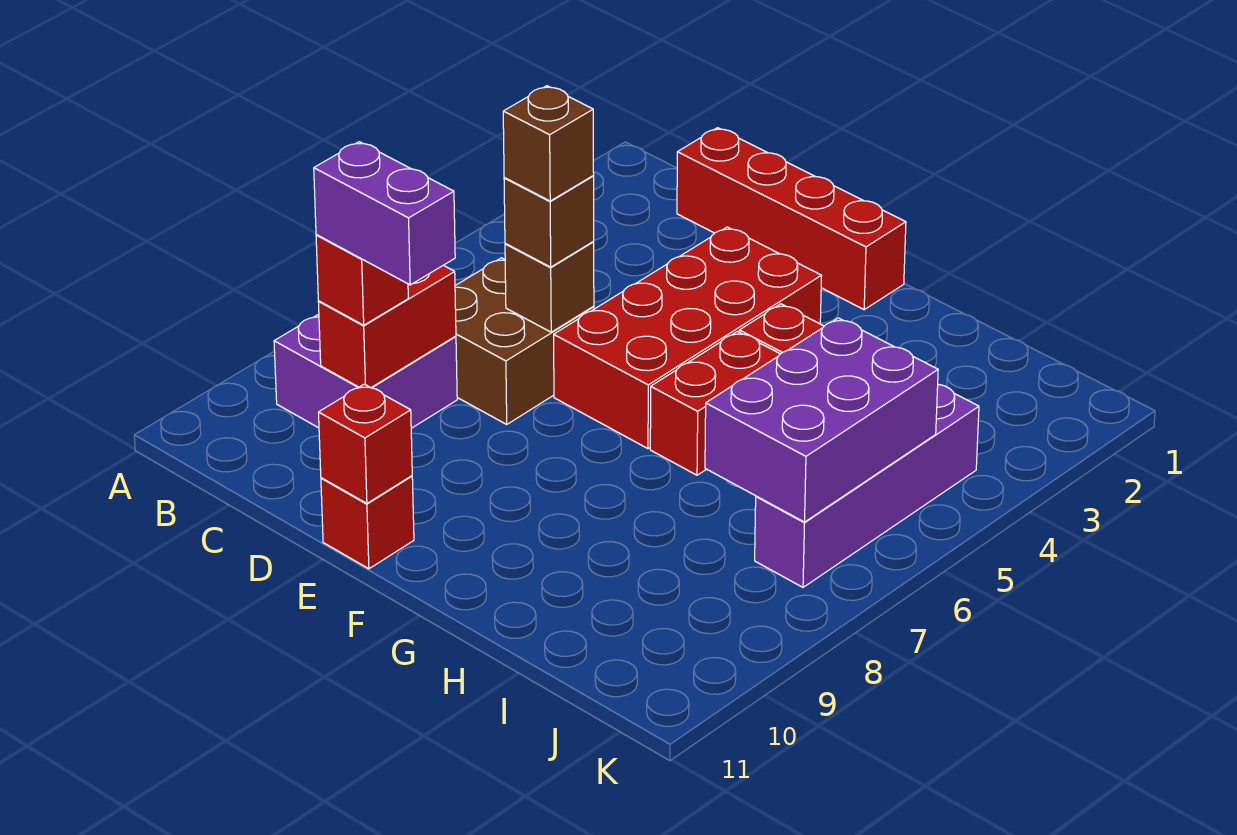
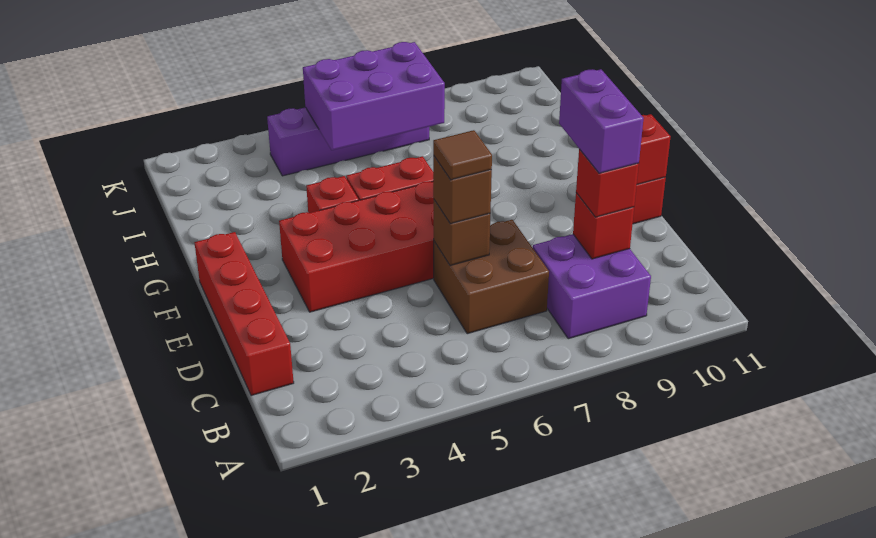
red brick C8:C9 level 2 -> red brick C9 level 2
brown brick D6 level 4 -> brown tile D6 level 4

